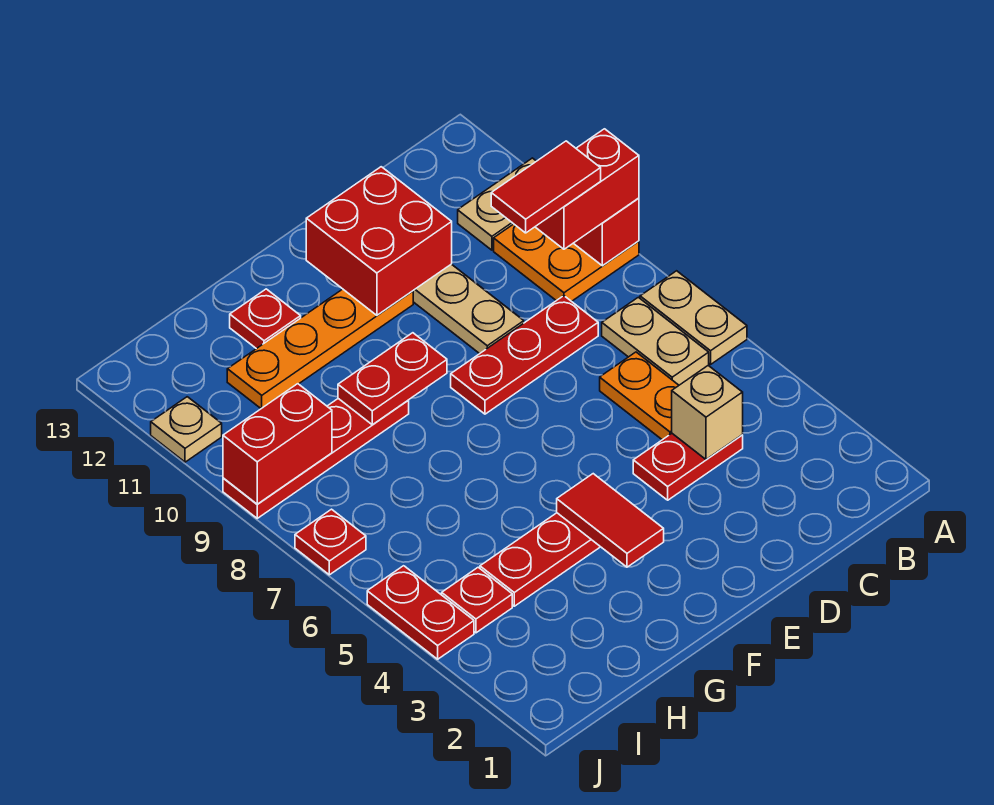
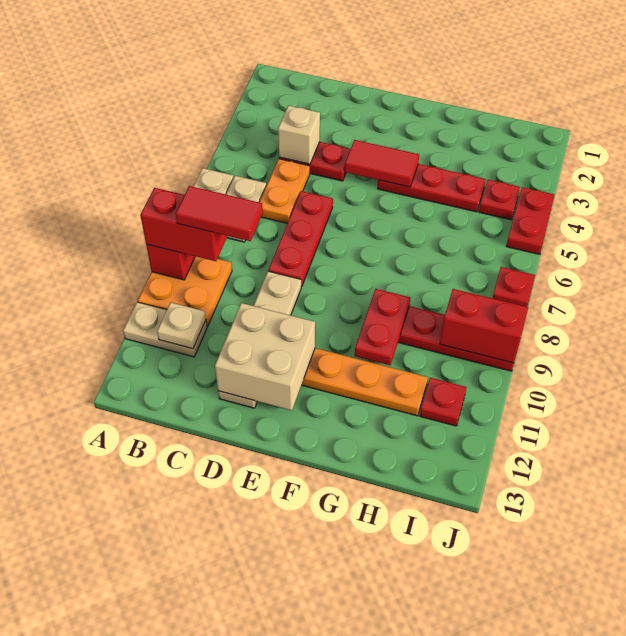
red plate C8:E8 level 1 -> red plate D6:D8 level 1
red brick D11:E12 level 2 -> tan brick D11:E12 level 2
red tile F3:F4 level 2 -> red tile E4:F4 level 2
red plate F9:G9 level 2 -> red plate G9:G10 level 2
red plate G12 level 1 -> red plate I11 level 1
tan plate J11 level 1 -> tan plate B11 level 2

